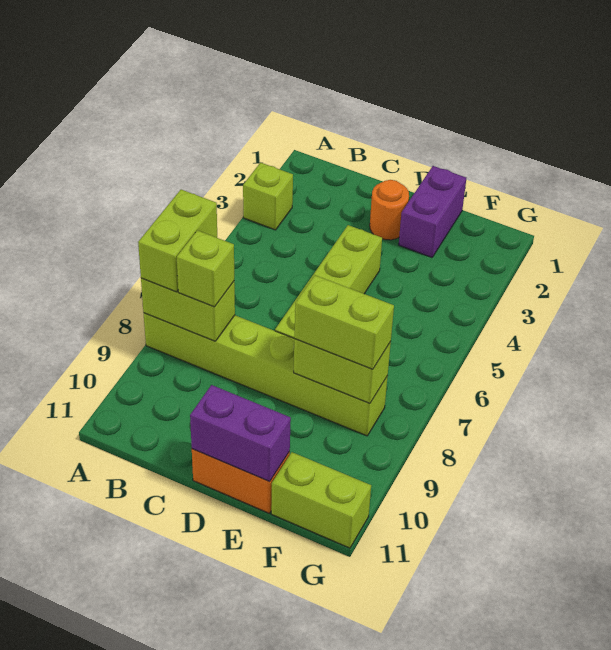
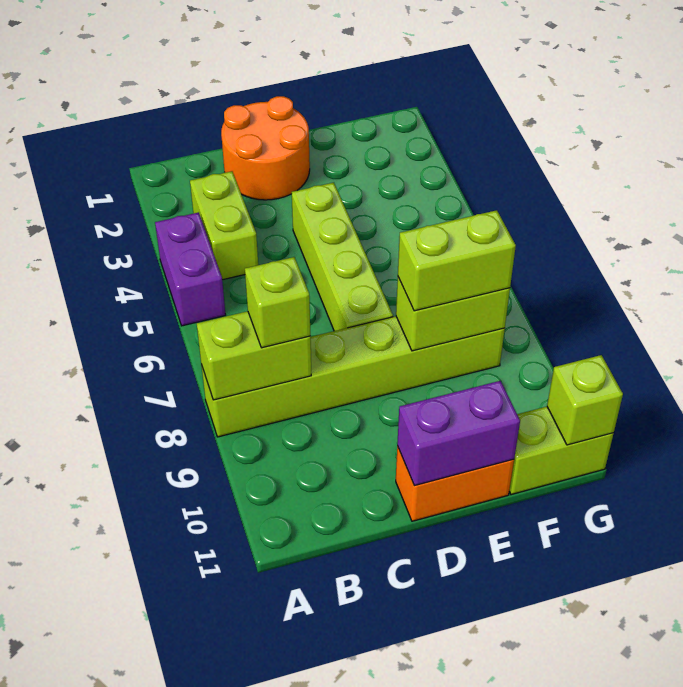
lime brick A3 level 1 -> lime brick G11 level 2
lime brick A7:A8 level 3 -> lime brick B3:B4 level 1
orange round brick D2 level 1 -> orange round brick C1:D2 level 1
purple brick E1:E2 level 1 -> purple brick A4:A5 level 1

